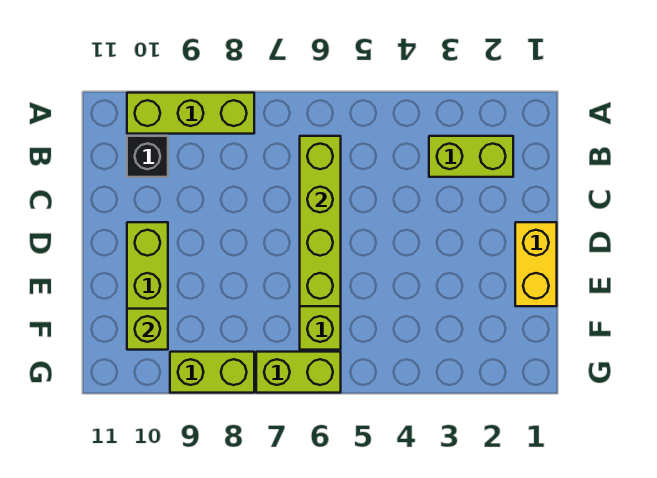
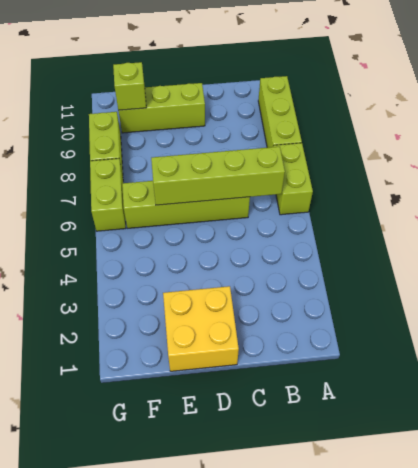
lime brick B2:B3 level 1 -> lime brick A6:A7 level 1
black brick B10 level 1 -> none
yellow brick D1:E1 level 1 -> yellow brick D1:E2 level 1

